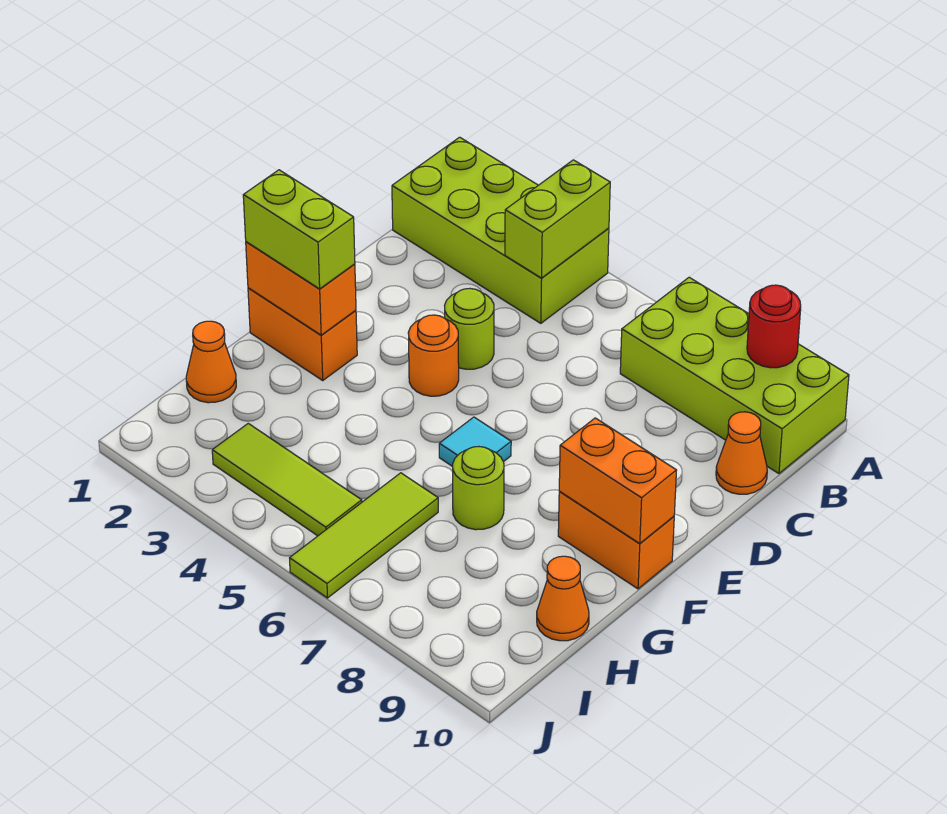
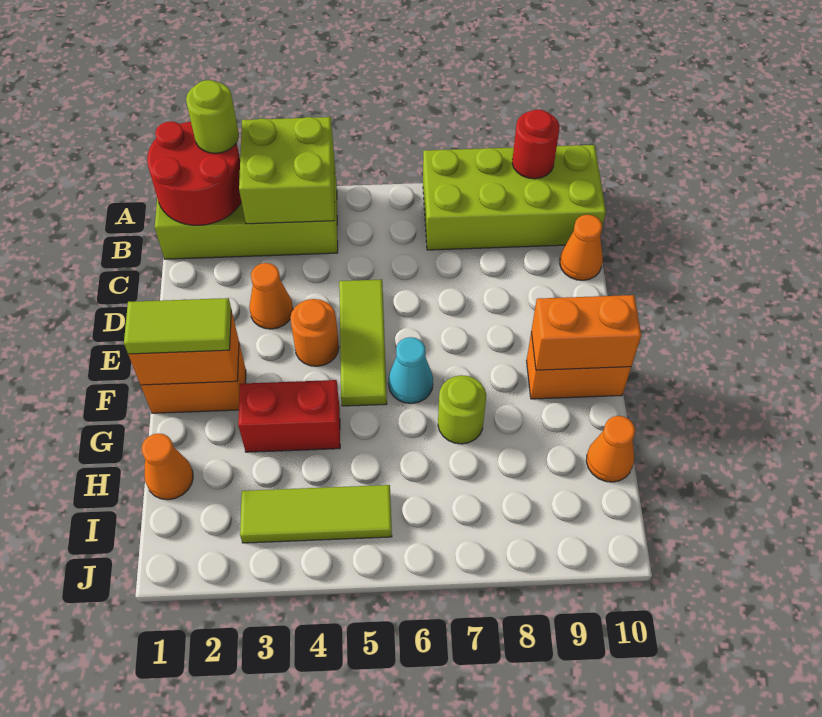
none -> red round brick A1:B2 level 2
lime brick A4:B4 level 2 -> lime brick A3:B4 level 2
none -> orange cone D3 level 1
lime round brick D4 level 1 -> lime round brick A2 level 3
lime brick F1:F2 level 3 -> lime tile F1:F2 level 3
cyan tile F6 level 1 -> cyan cone F6 level 1
none -> red brick G3:G4 level 1
lime tile H6:J6 level 1 -> lime tile D5:F5 level 1

